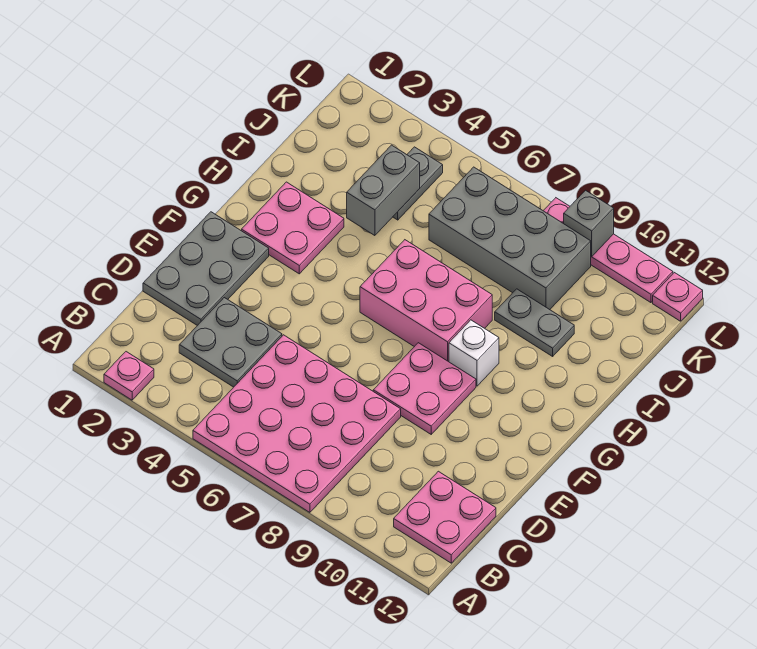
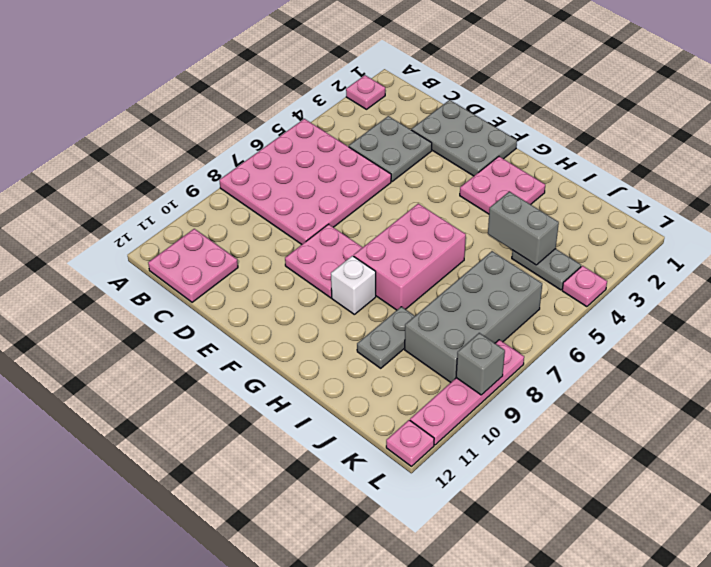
none -> pink plate L4 level 1

